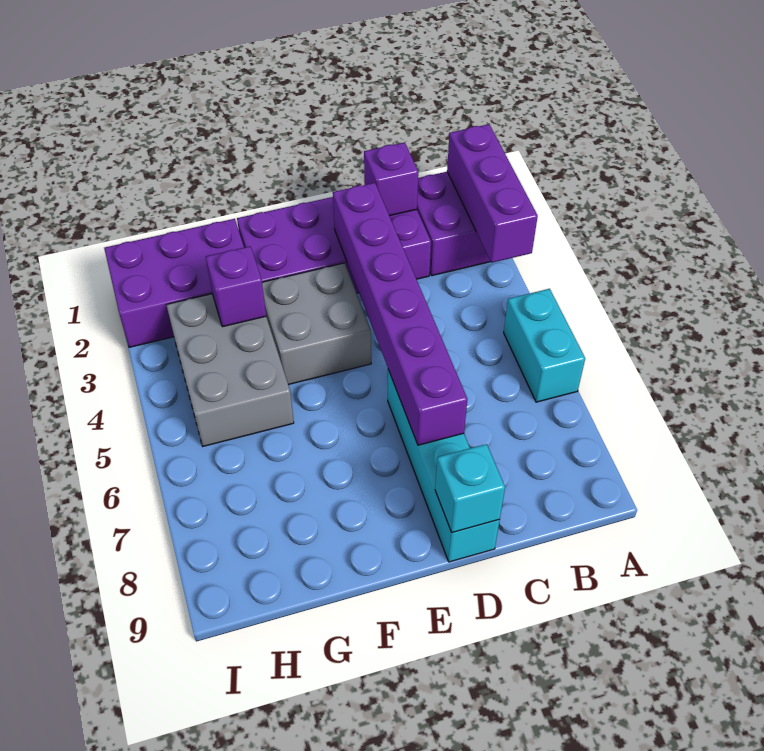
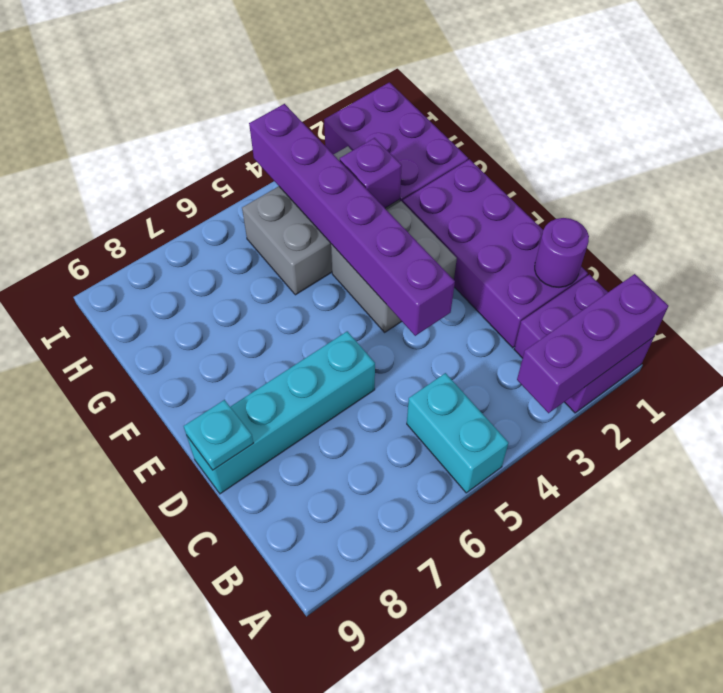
cyan brick A5:A6 level 1 -> cyan brick A5:B5 level 1
purple brick C1 level 2 -> purple round brick C1 level 2
purple brick D2:D7 level 2 -> purple brick D4:I4 level 2
cyan brick D9 level 2 -> cyan plate D9 level 2

